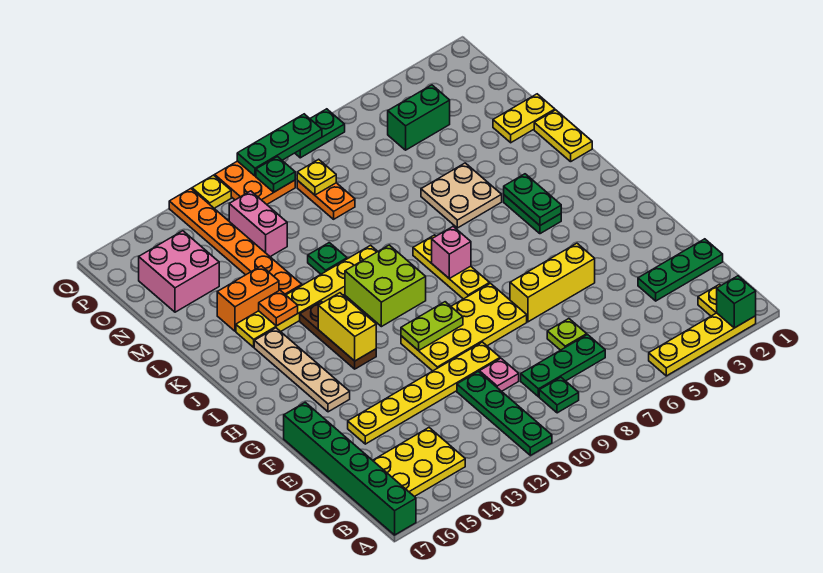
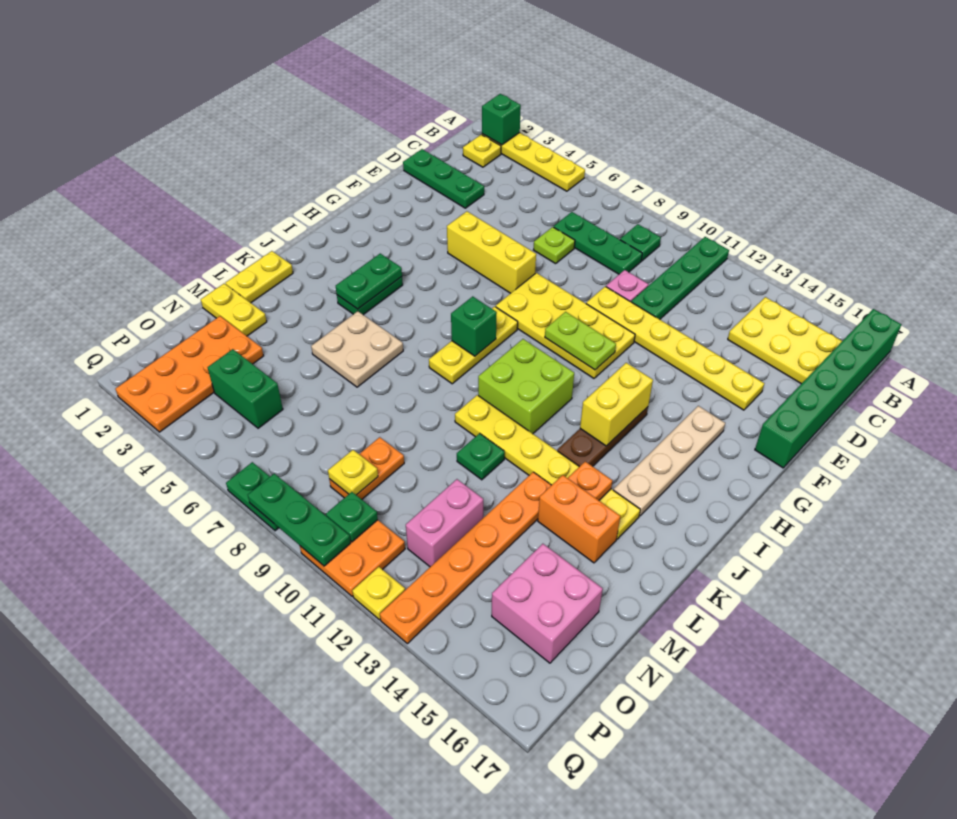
pink brick I8 level 2 -> green brick I8 level 2
none -> orange plate N2:Q3 level 1

